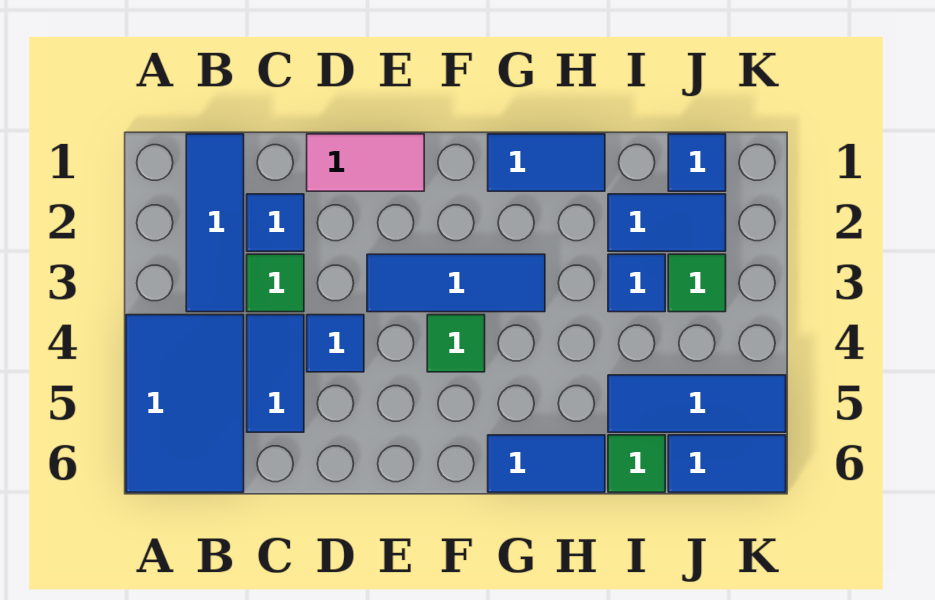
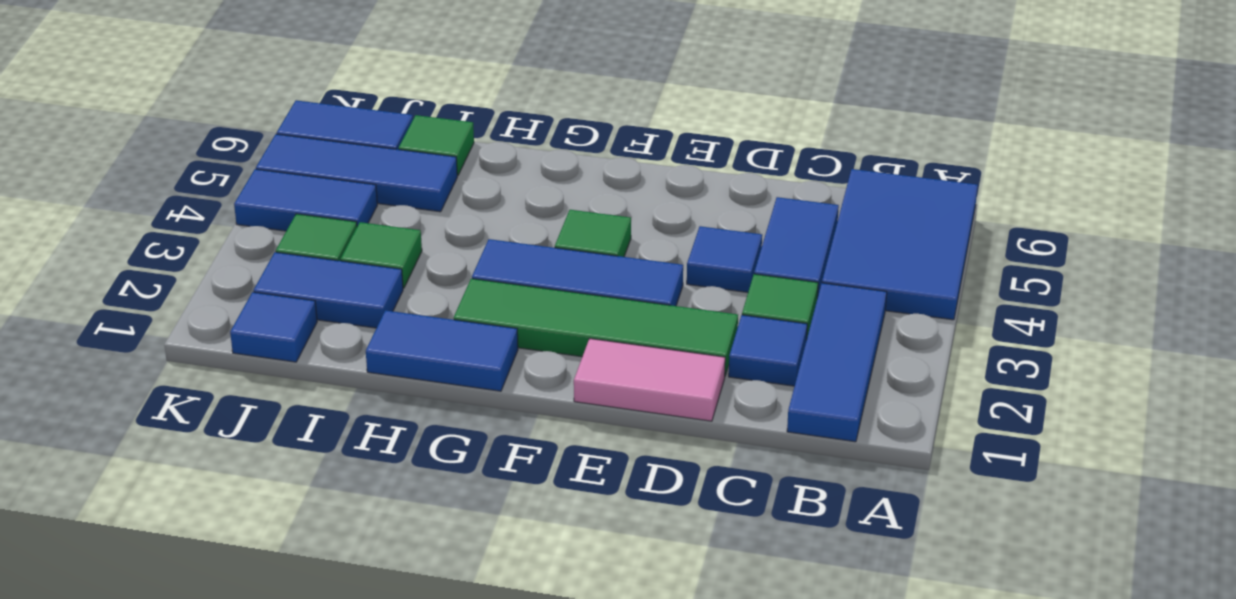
none -> green tile D2:G2 level 1
blue tile G6:H6 level 1 -> blue tile J4:K4 level 1
blue tile I3 level 1 -> green tile I3 level 1

